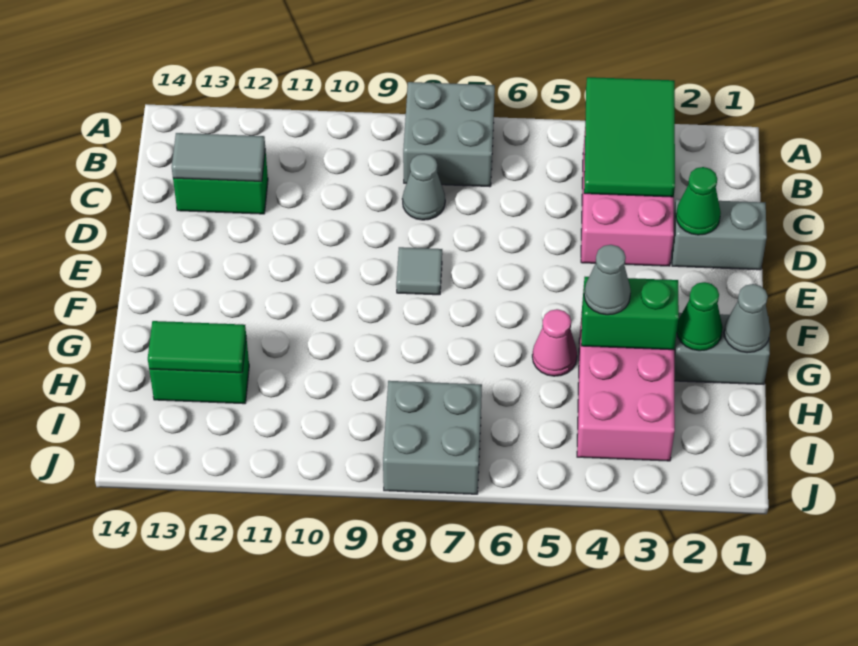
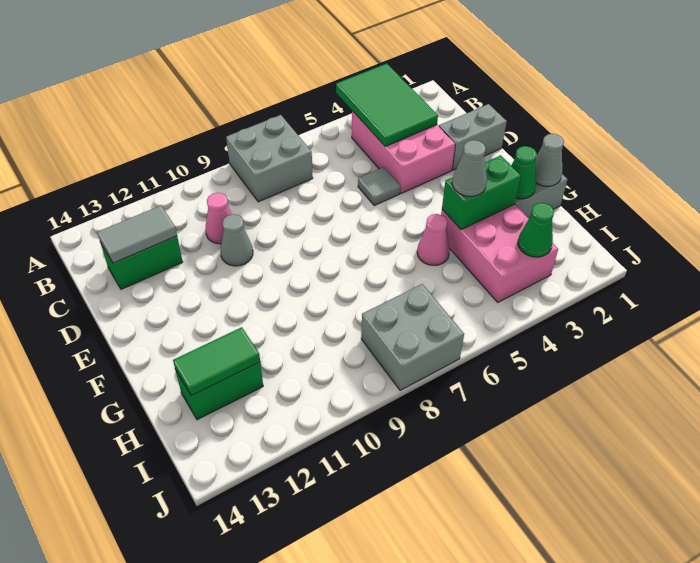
grey cone C8 level 1 -> grey cone D10 level 1
none -> pink cone C10 level 1
green cone D2 level 2 -> green cone I3 level 2
grey tile E8 level 1 -> grey tile D5 level 1

